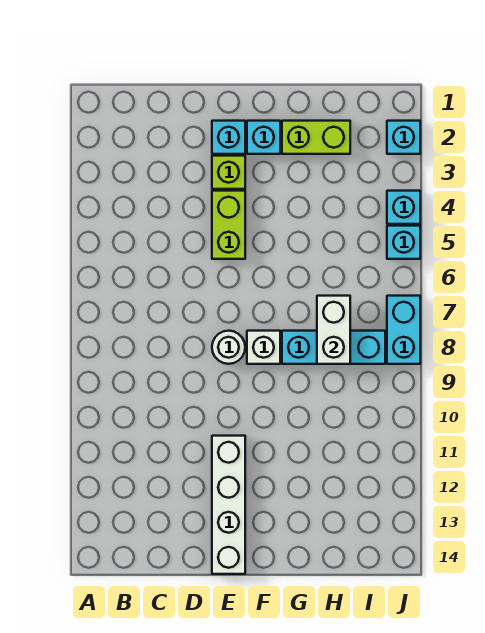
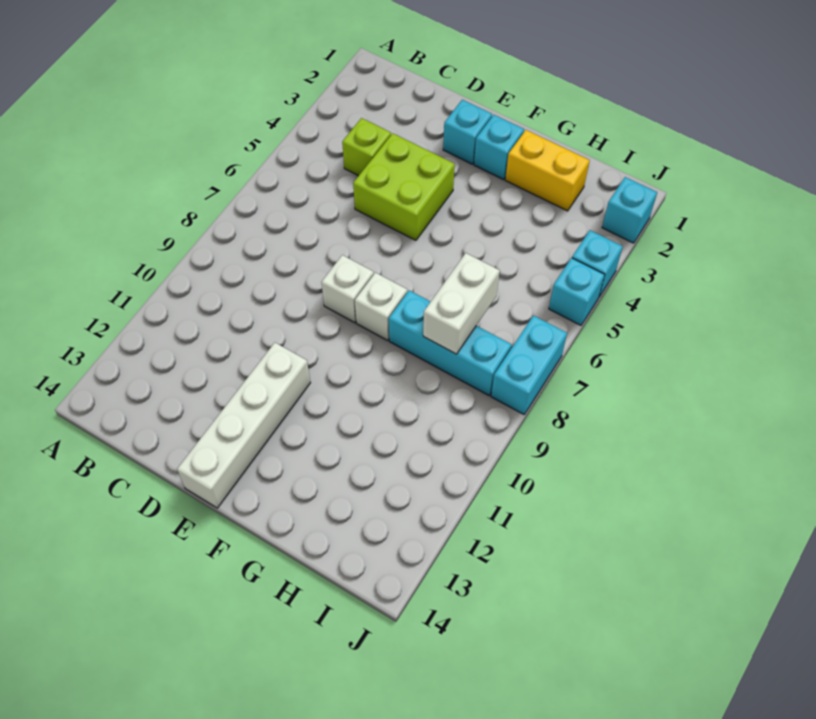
lime brick E3 level 1 -> lime brick C4 level 1
lime brick E4:E5 level 1 -> lime brick D4:E5 level 1
white round brick E8 level 1 -> white brick E8 level 1
lime brick G2:H2 level 1 -> yellow brick G2:H2 level 1

